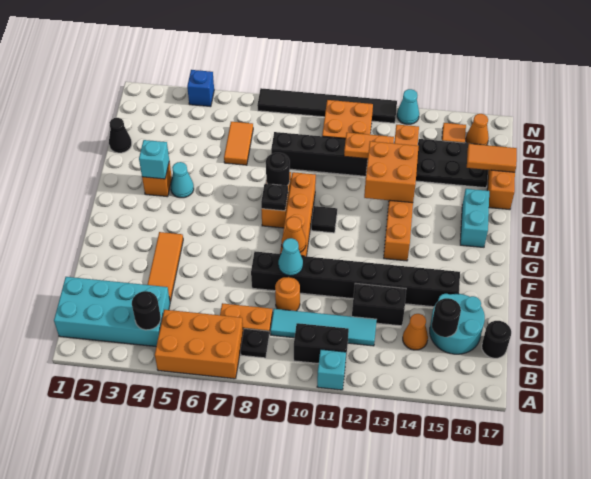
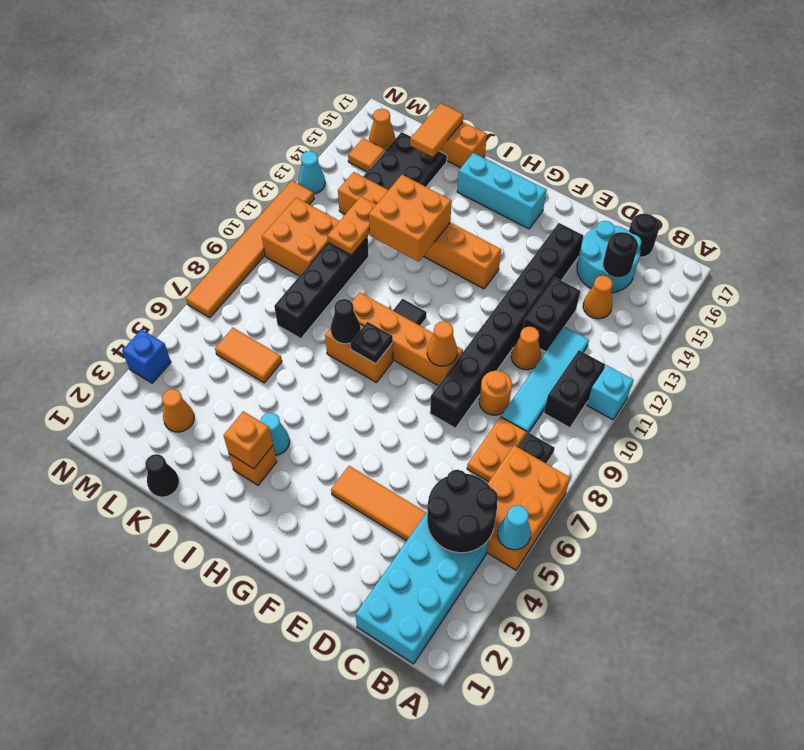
black round brick B4 level 2 -> black round brick B4:C5 level 2
none -> orange cone D11 level 1
cyan cone E9 level 2 -> cyan cone A5 level 2
cyan brick H16:I16 level 1 -> cyan brick G16:I16 level 1
cyan brick I3 level 2 -> orange brick I3 level 2
black round brick I8 level 2 -> black cone I8 level 2
none -> orange cone L3 level 1
black tile N7:N12 level 1 -> orange tile N7:N12 level 1

